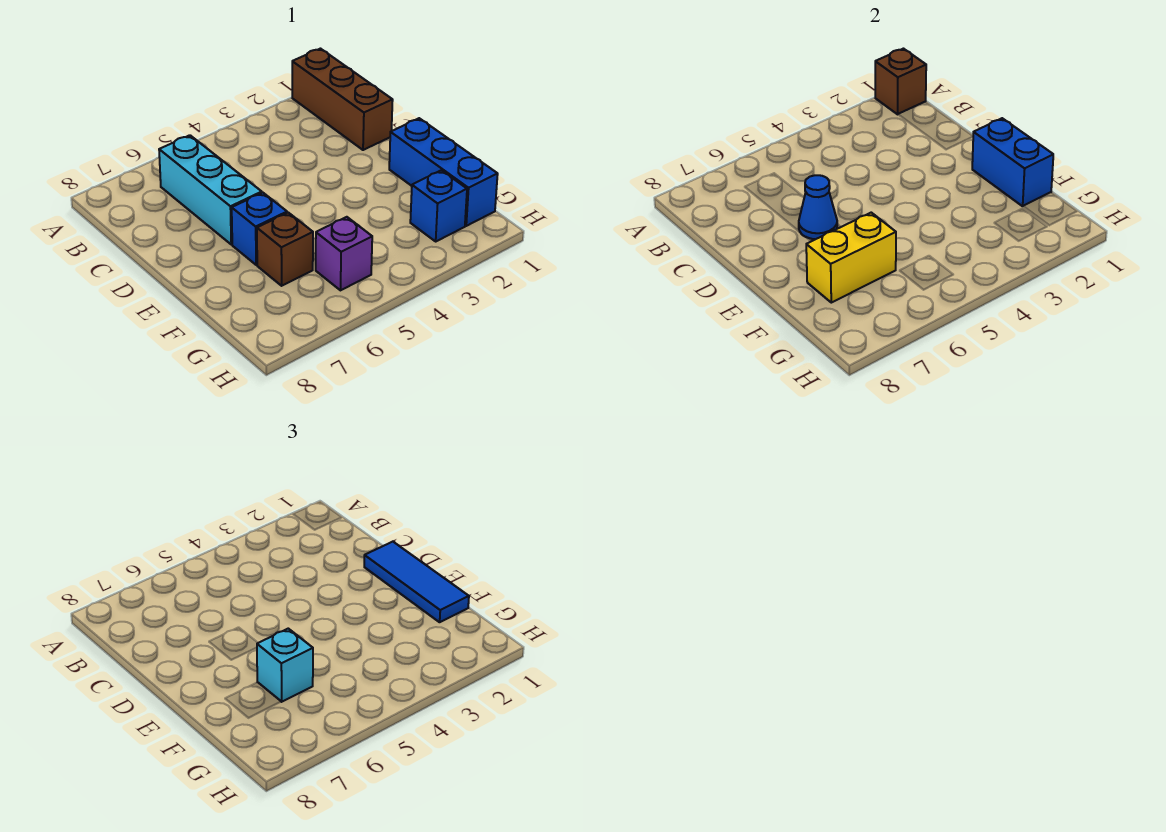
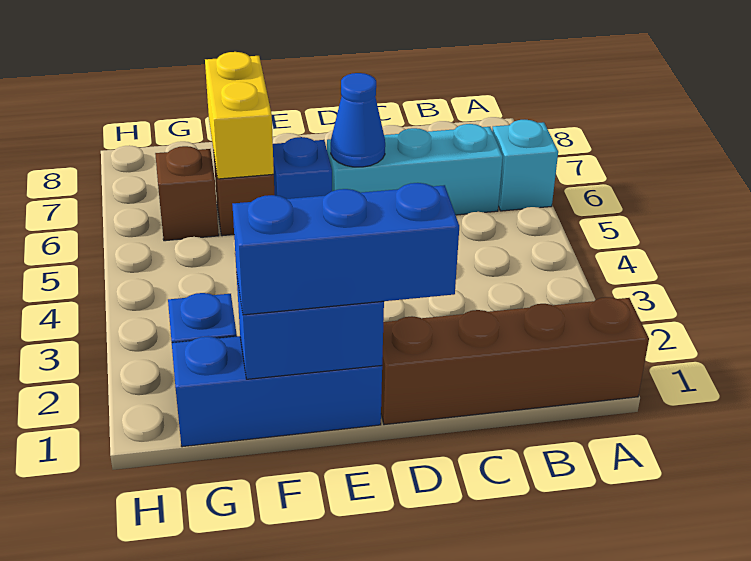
brown brick A1:C1 level 1 -> brown brick A1:D1 level 1
brown brick A1 level 2 -> brown brick G6 level 1
blue tile D1:F1 level 3 -> blue brick D1:F1 level 3
cyan brick F6 level 3 -> cyan brick A6 level 1
purple brick G5 level 1 -> none

